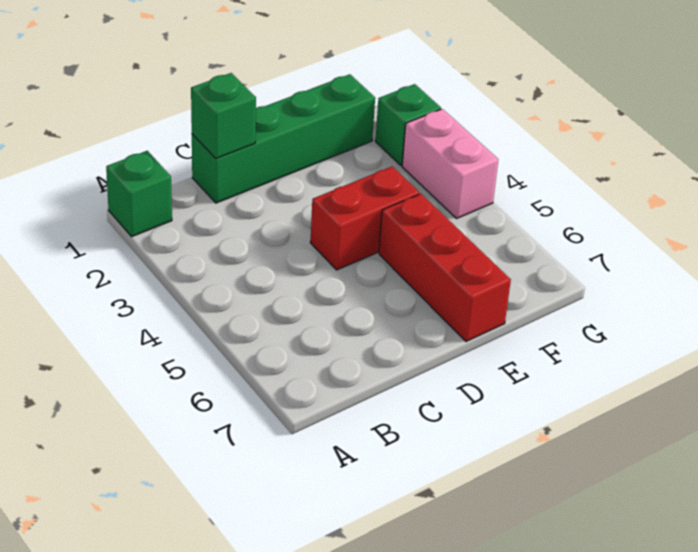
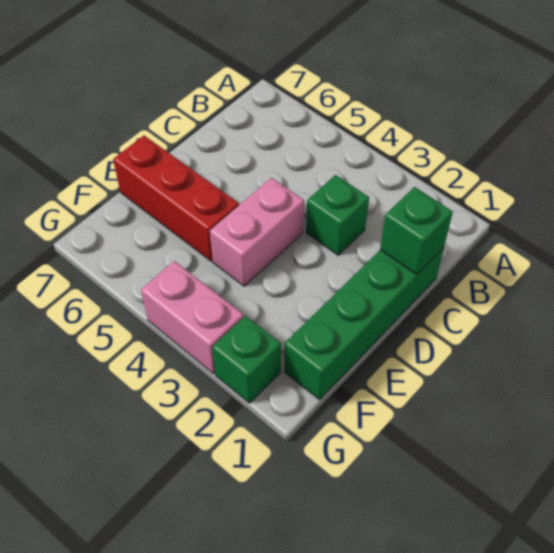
green brick A1 level 1 -> green brick C3 level 1
red brick D4:E4 level 1 -> pink brick D4:E4 level 1

